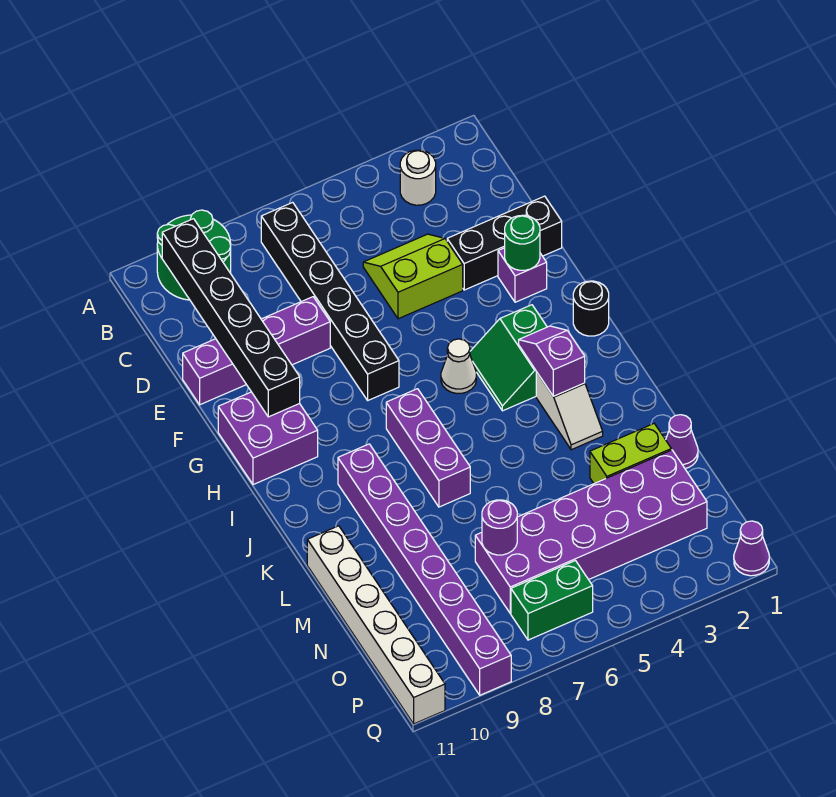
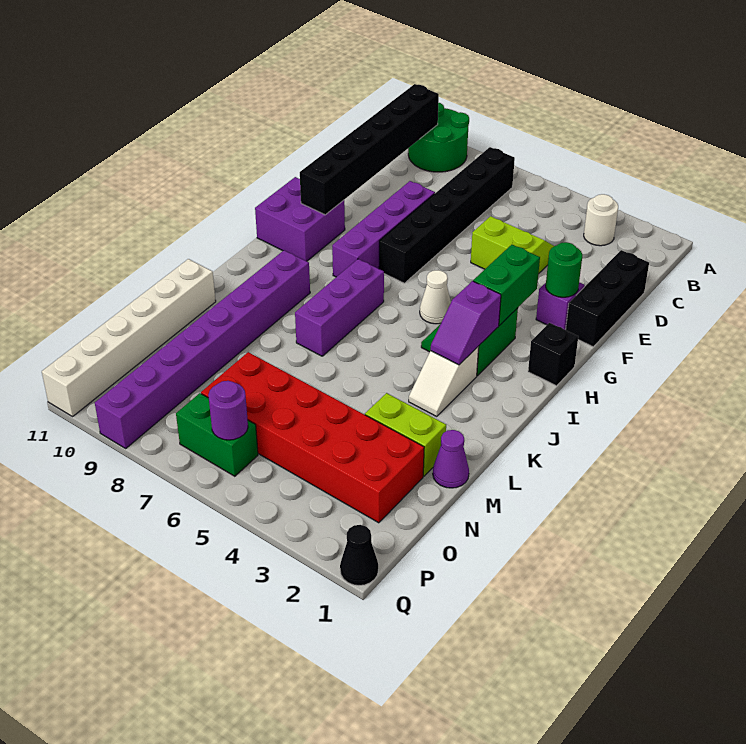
black brick E1:E3 level 1 -> black brick D1:F1 level 1
purple brick E8:E11 level 1 -> purple brick E8:H8 level 1
none -> green brick G3:H3 level 2
black round brick H1 level 1 -> black brick H1 level 1
purple slope I3:J3 level 2 top J -> purple slope I3:J3 level 2 top I
purple brick N2:O7 level 1 -> red brick N2:O7 level 1
purple round brick N7 level 2 -> purple round brick P6 level 2
purple cone Q1 level 1 -> black cone Q1 level 1

